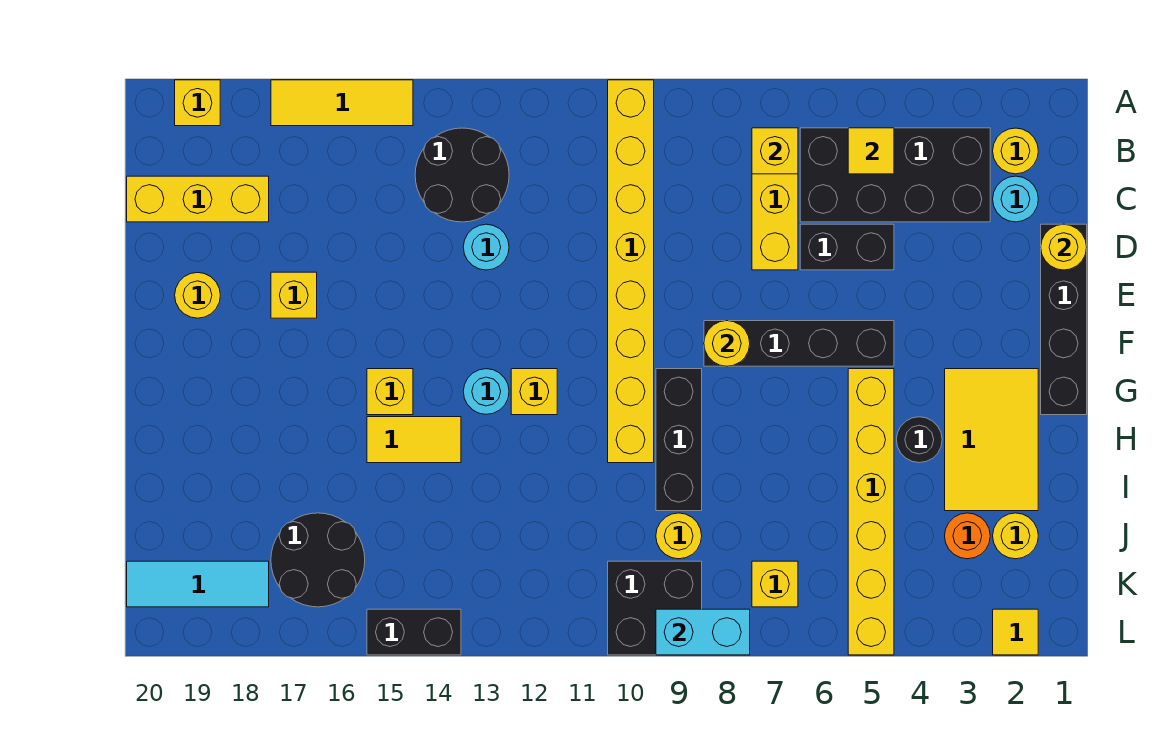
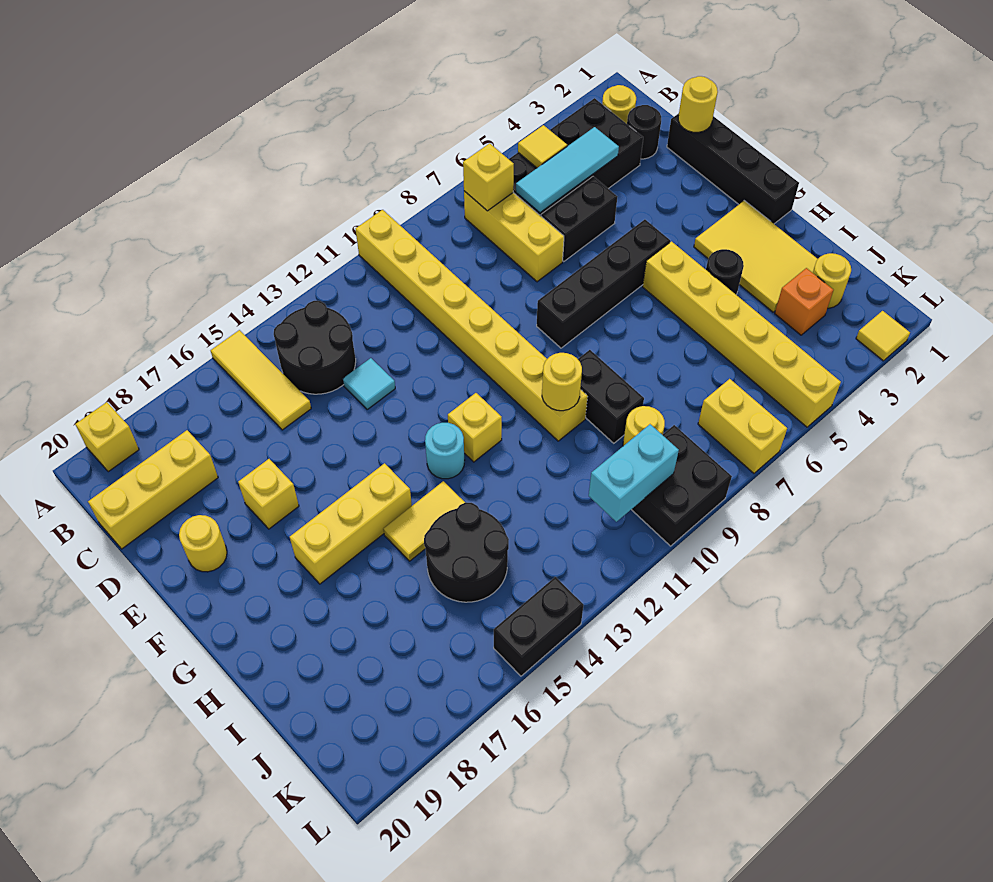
yellow tile A15:A17 level 1 -> yellow tile A15:C15 level 1
cyan round brick C2 level 1 -> black round brick C2 level 1
cyan round brick D13 level 1 -> cyan tile D13 level 1
yellow round brick F8 level 2 -> yellow round brick H10 level 2
black brick G9:I9 level 1 -> black brick H9:I9 level 1
yellow brick G15 level 1 -> yellow brick G15:G17 level 1
orange round brick J3 level 1 -> orange brick J3 level 1
black round brick J16:K17 level 1 -> black round brick I14:J15 level 1
yellow brick K7 level 1 -> yellow brick K7:L7 level 1
cyan tile K18:K20 level 1 -> cyan tile C4:C6 level 2
cyan brick L8:L9 level 2 -> cyan brick K10:K11 level 2

